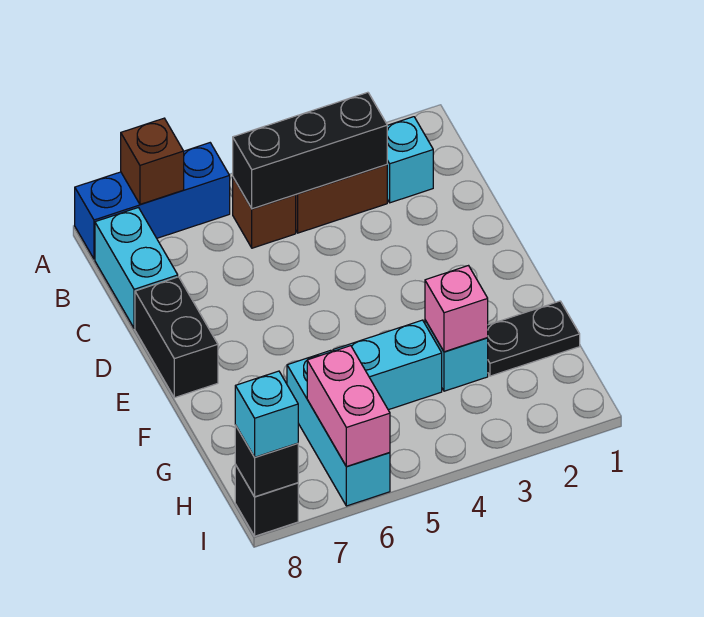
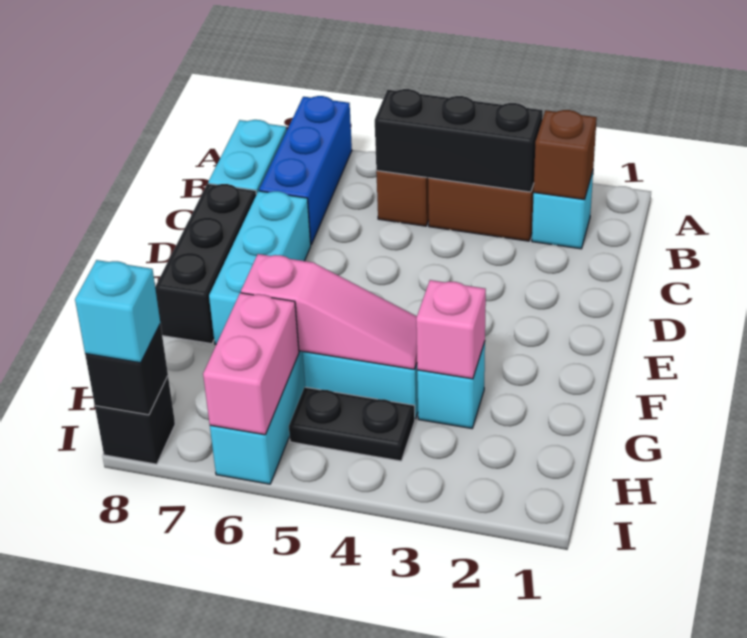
blue brick A6:A8 level 1 -> blue brick A7:C7 level 1
brown brick A7 level 2 -> brown brick B2 level 2
none -> cyan brick D7:F7 level 1
black brick D8:E8 level 1 -> black brick D8:F8 level 1
black plate G1:G2 level 1 -> black plate H4:H5 level 1
none -> pink slope G4:G6 level 2 top 6

